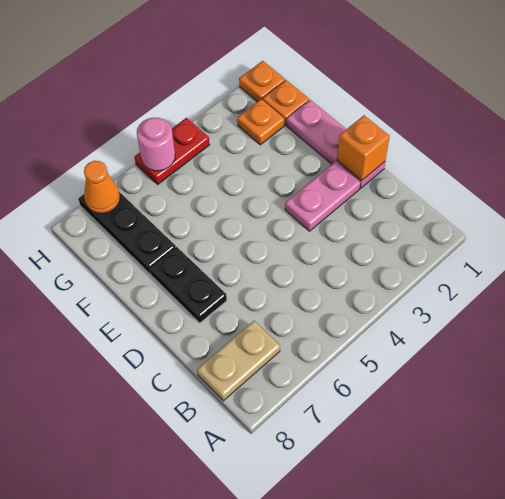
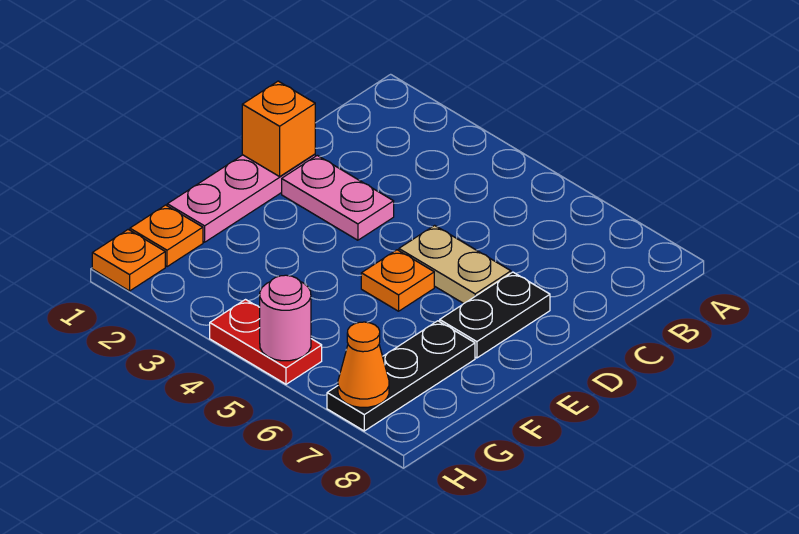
tan plate B7:B8 level 1 -> tan plate D5:D6 level 1
orange plate G2 level 1 -> orange plate E5 level 1

